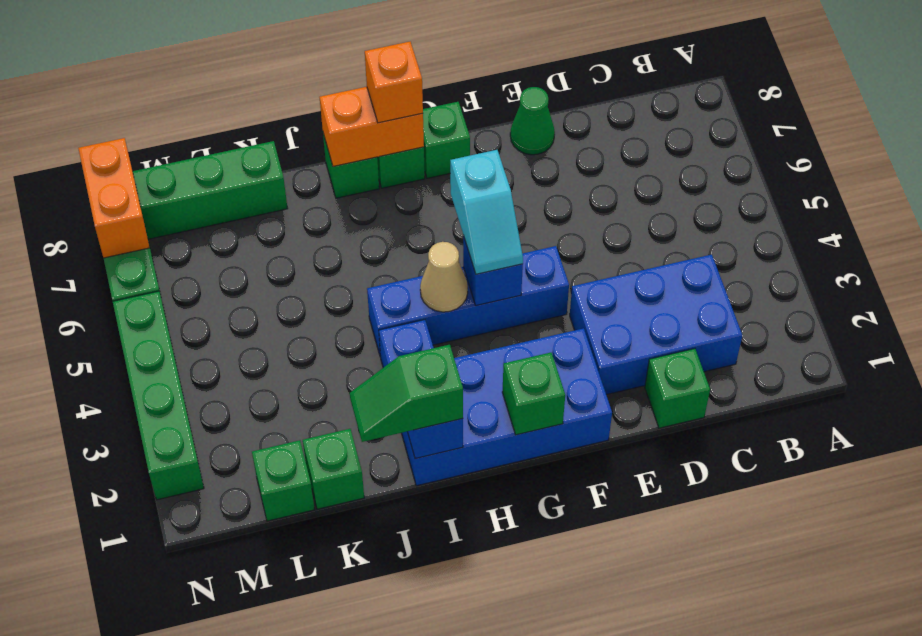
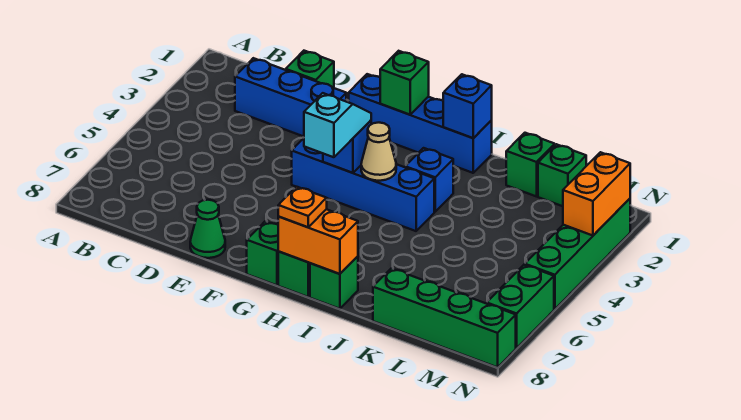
blue brick C2:E3 level 1 -> blue brick C2:E2 level 1
blue brick F1:I2 level 1 -> blue brick F1:I1 level 1
orange brick H8 level 3 -> orange plate H8 level 3
green slope I1:J1 level 3 top I -> none
orange brick N7:N8 level 2 -> orange brick N2:N3 level 2

